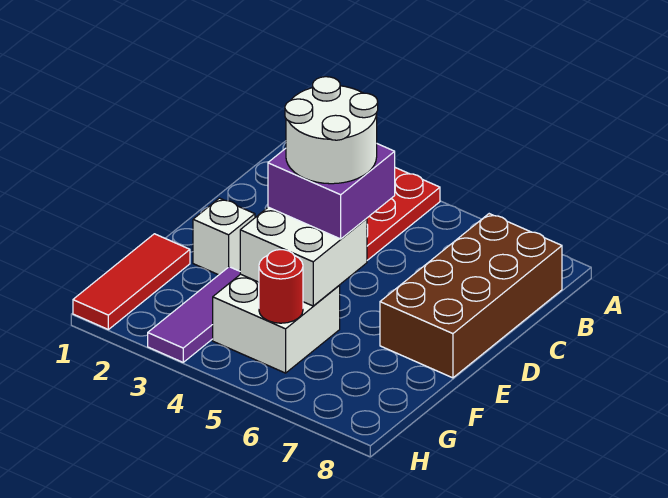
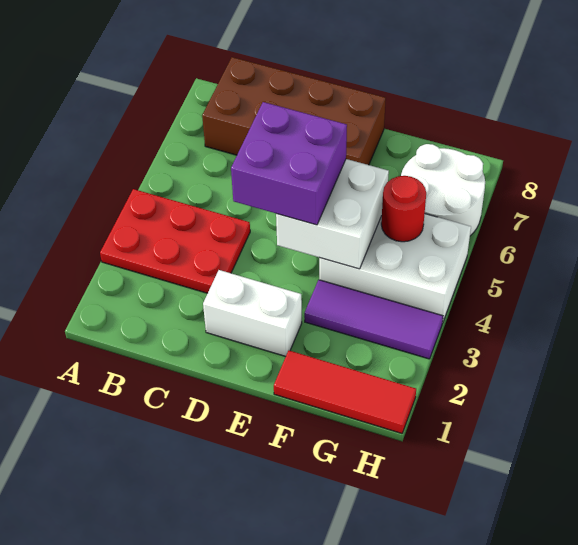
white round brick D4:E5 level 4 -> white round brick G6:H7 level 1
white brick E2 level 1 -> white brick D2:E2 level 1
white brick F4:G5 level 1 -> white brick F4:H5 level 1

